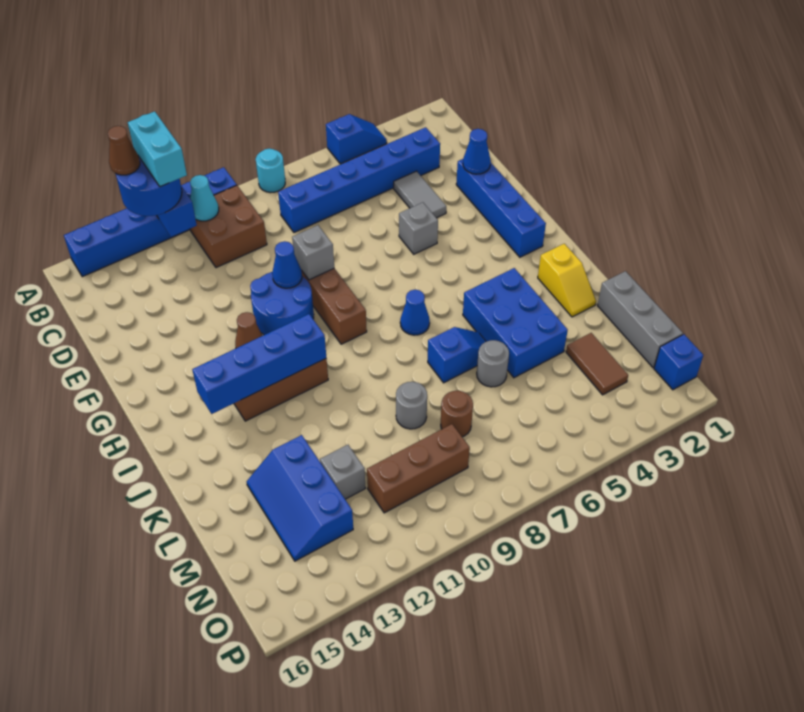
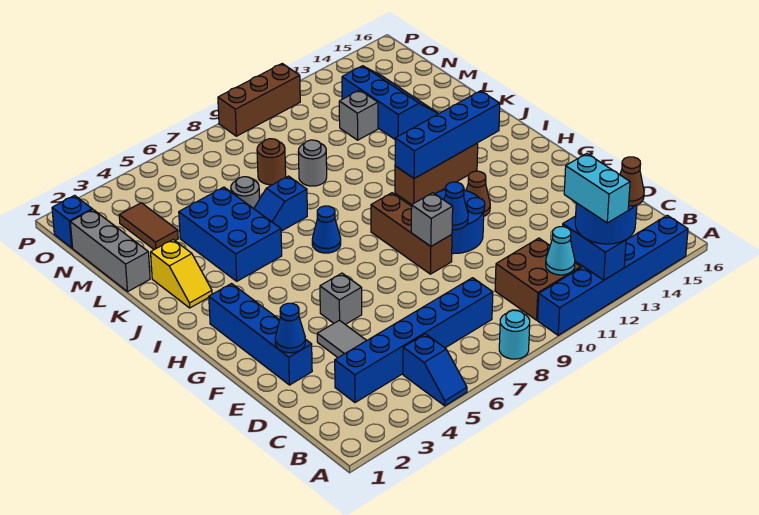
blue slope A4:A5 level 1 top 5 -> blue slope A5:B5 level 1 top B
yellow slope J2:K2 level 1 top J -> yellow slope J2:K2 level 1 top K
brown brick N9:N11 level 1 -> brown brick P9:P11 level 1

